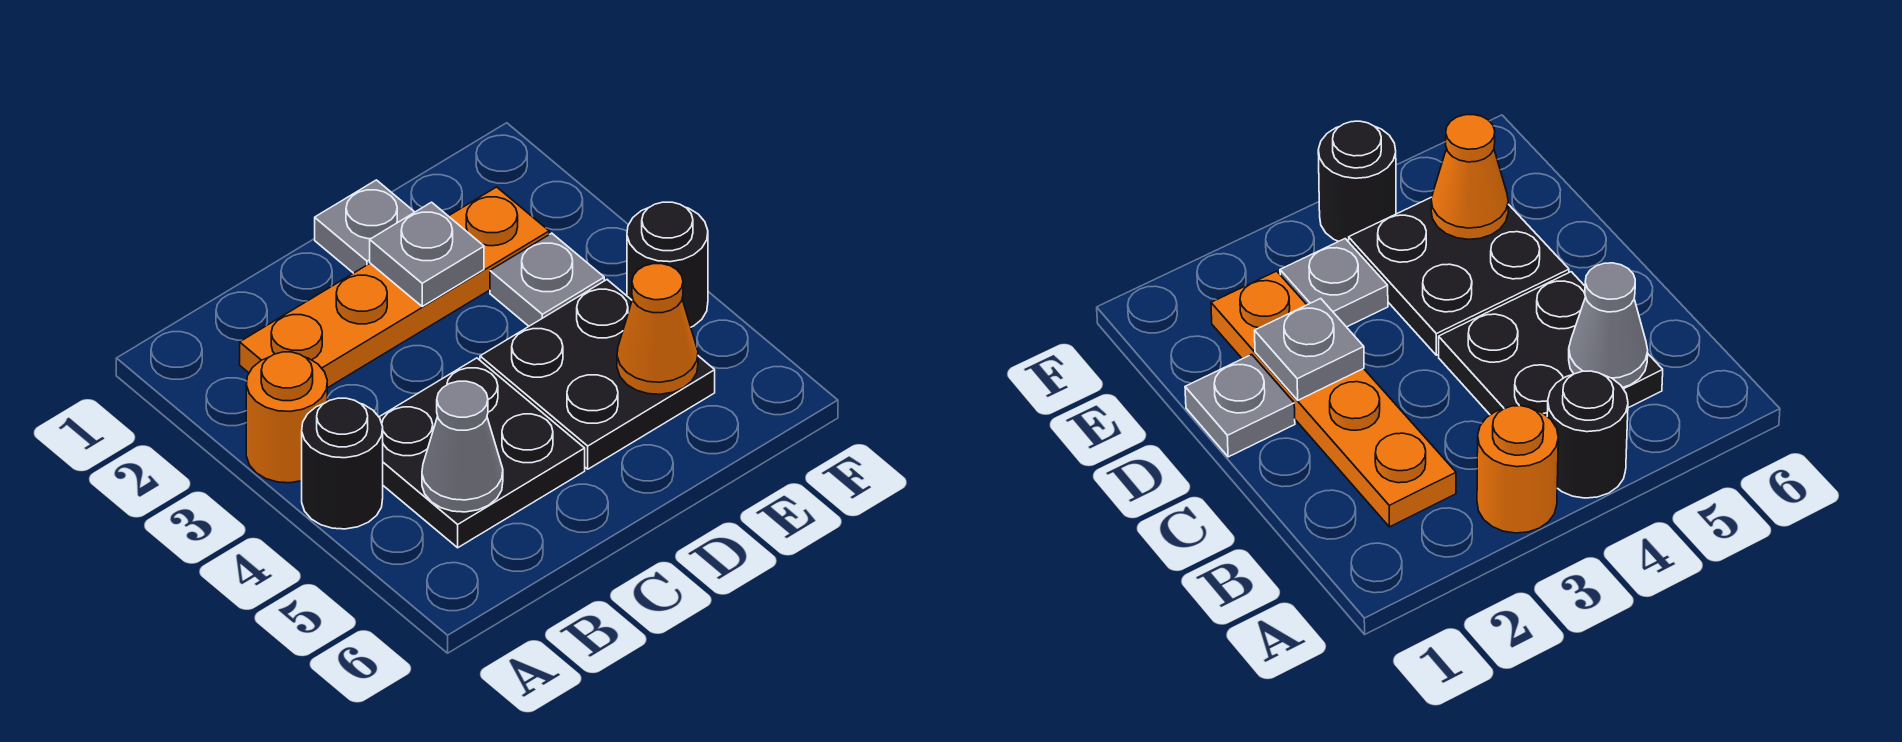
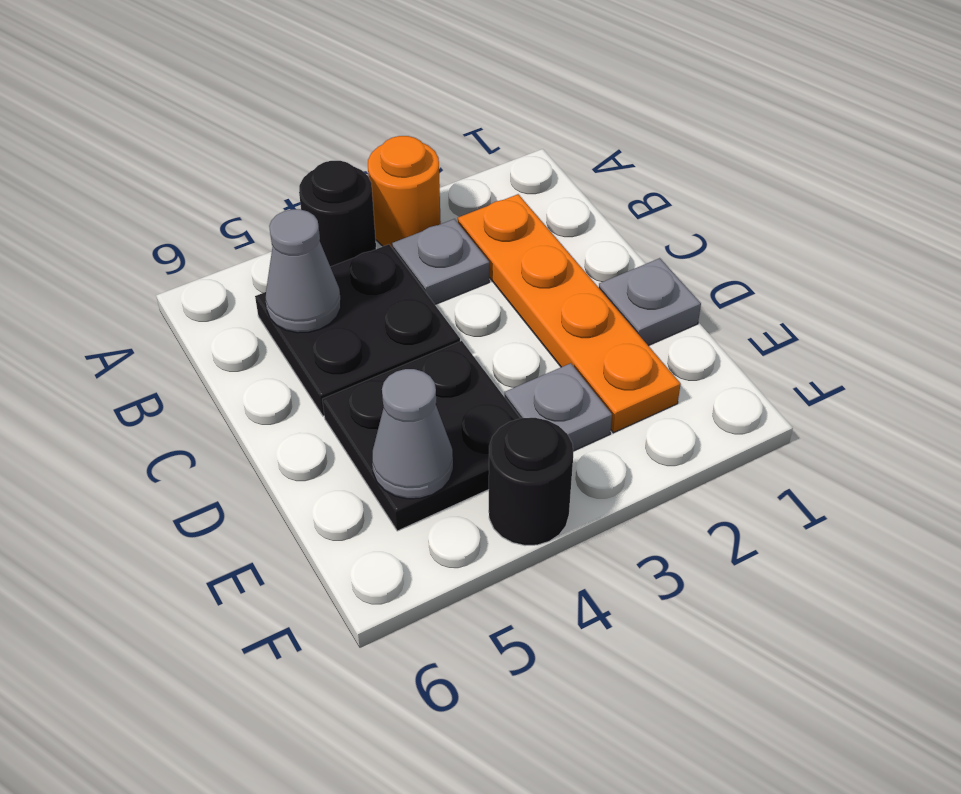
grey plate D2 level 2 -> grey plate B3 level 1
orange cone E5 level 2 -> grey cone E5 level 2

